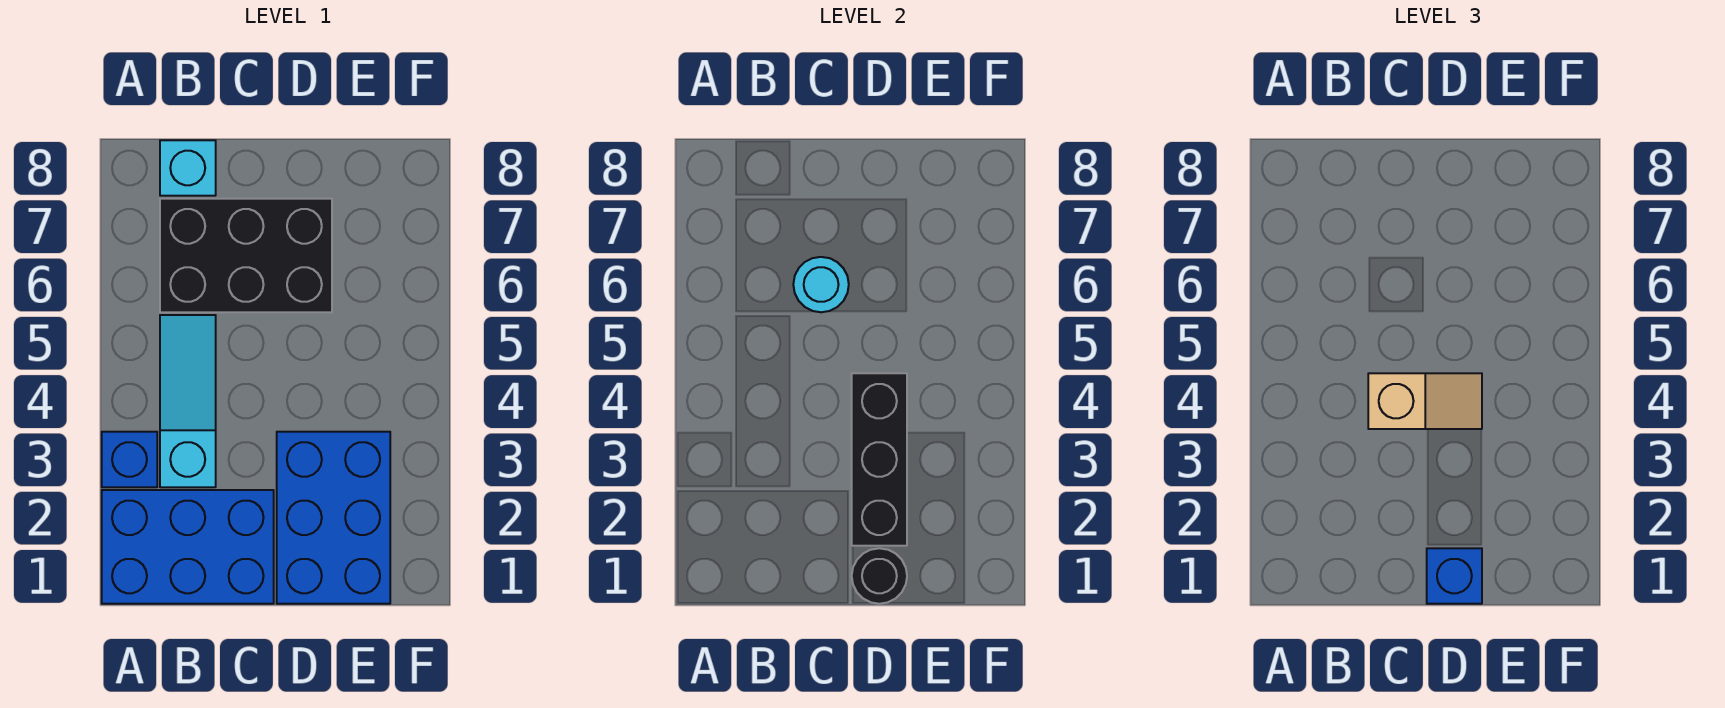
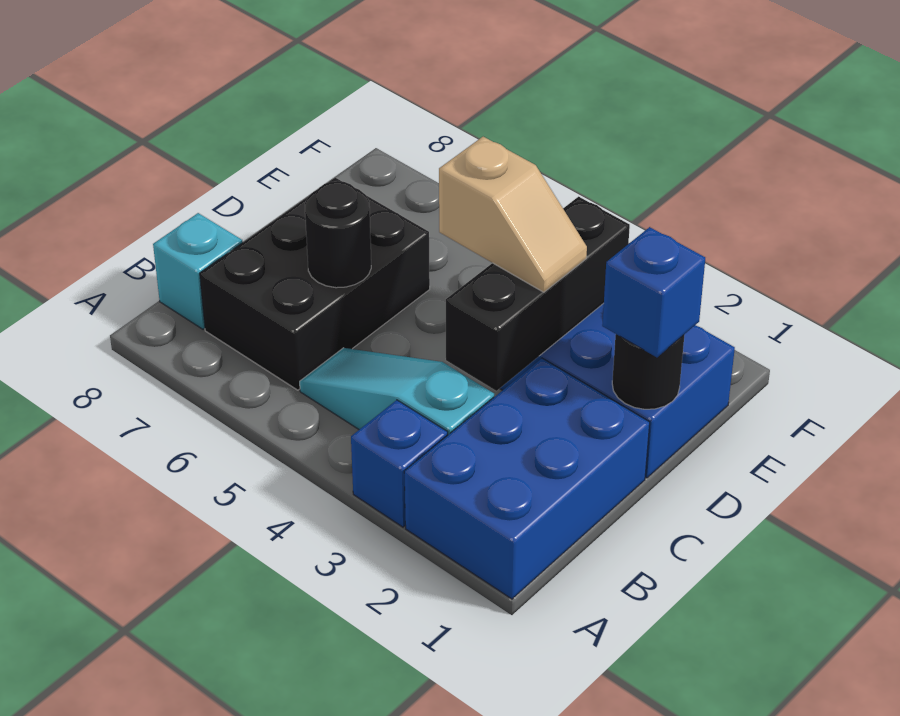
tan slope C4:D4 level 3 top C -> tan slope D3:D4 level 3 top 4
cyan round brick C6 level 2 -> black round brick C6 level 2
black brick D2:D4 level 2 -> black brick C3:E3 level 2

